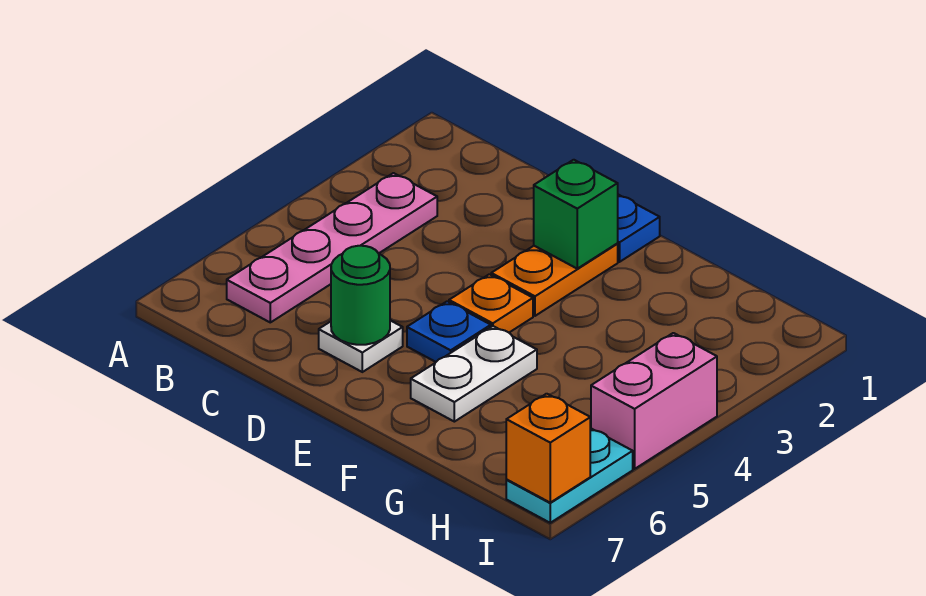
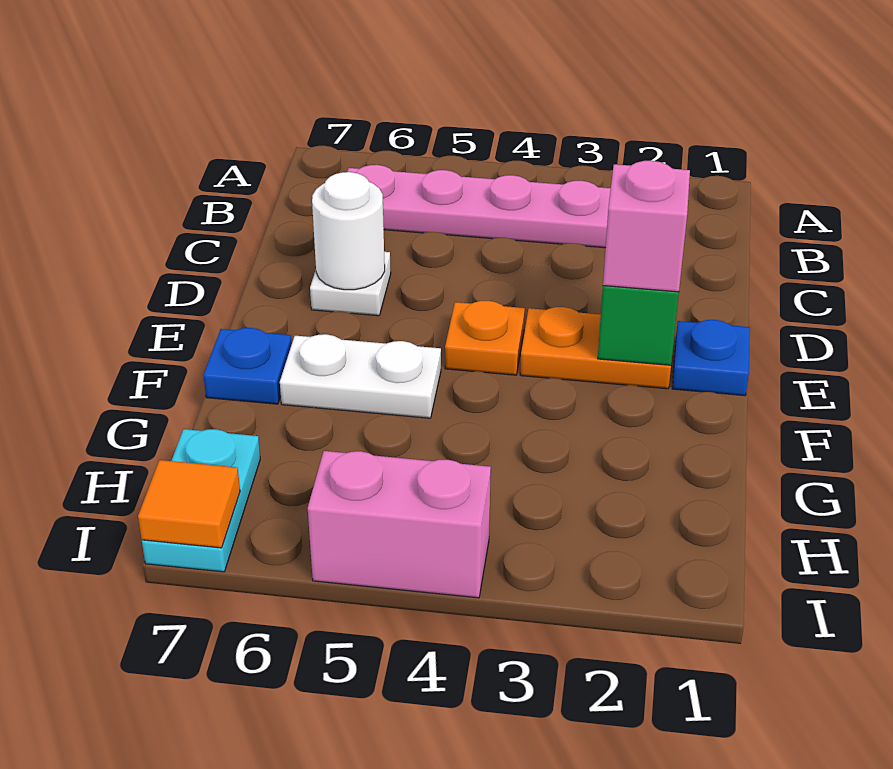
green round brick D6 level 2 -> white round brick D6 level 2
none -> pink brick E2 level 3
blue plate E5 level 1 -> blue plate F7 level 1
cyan plate I6:I7 level 1 -> cyan plate H7:I7 level 1
orange brick I7 level 2 -> orange tile I7 level 2

